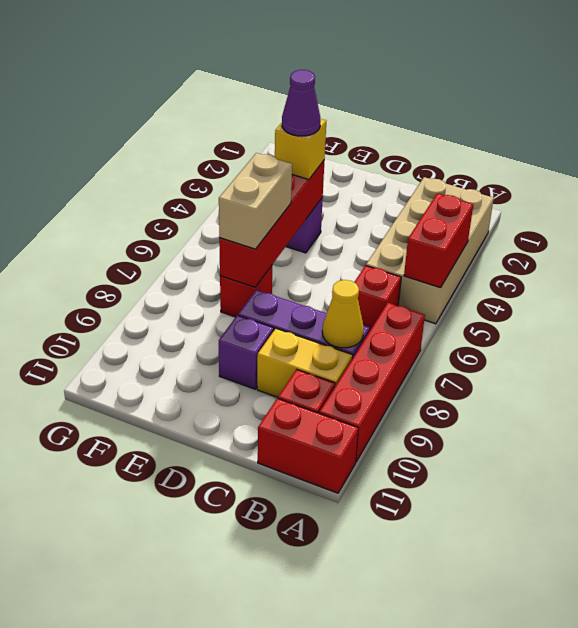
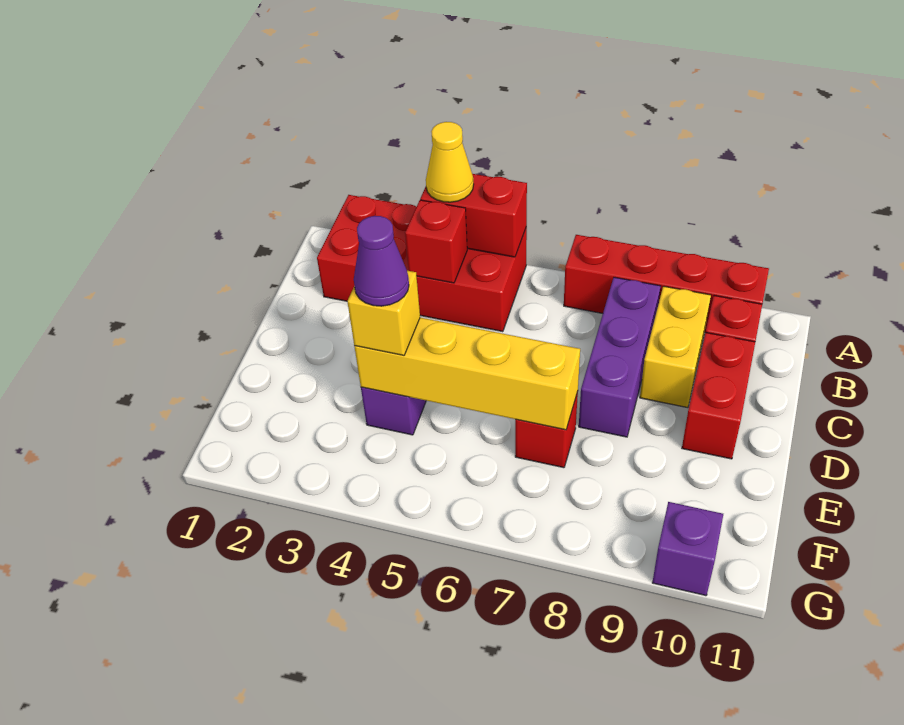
tan brick A2:B5 level 1 -> red brick A2:B5 level 1
red brick A11:B11 level 1 -> red brick C10:D10 level 1
red brick B6 level 1 -> red brick B4 level 2
yellow cone B8 level 2 -> yellow cone A4 level 3
purple brick D9 level 1 -> purple brick G10 level 1
red brick E4:E7 level 2 -> yellow brick E4:E7 level 2
tan brick E6:E7 level 3 -> none

